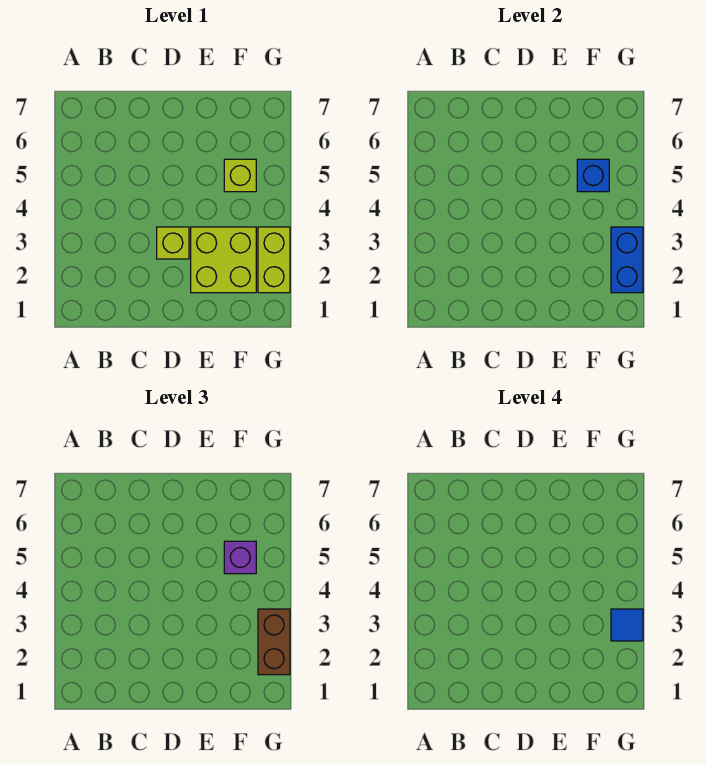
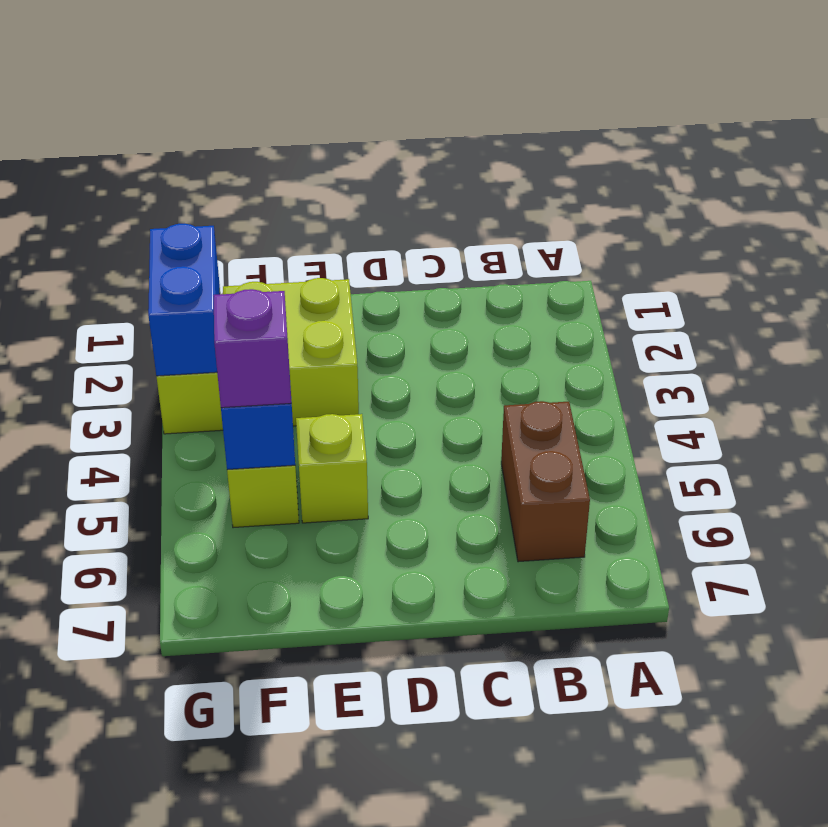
lime brick D3 level 1 -> lime brick E5 level 1
brown brick G2:G3 level 3 -> brown brick B5:B6 level 1
blue tile G3 level 4 -> none

